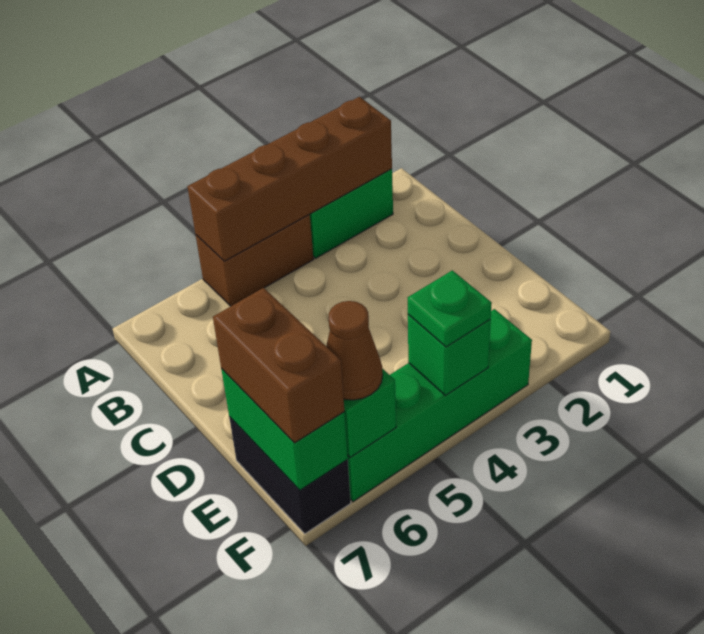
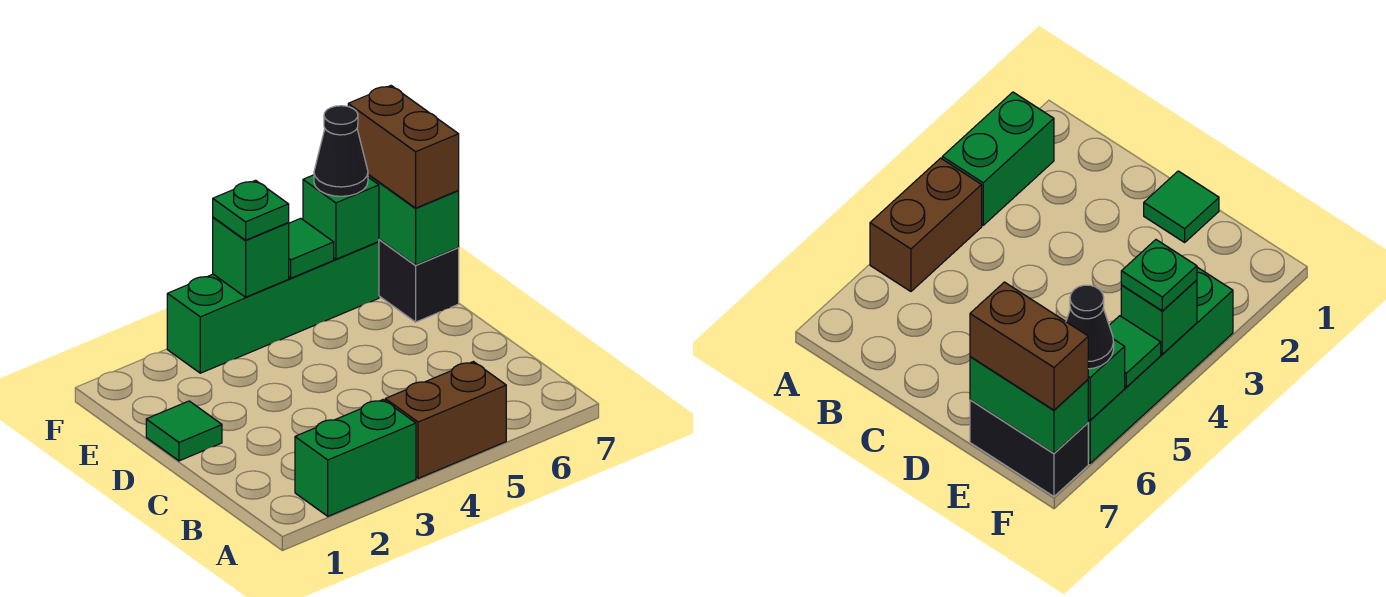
brown brick A2:A5 level 2 -> none
none -> green tile D1 level 1
none -> green tile F5 level 2
brown cone F6 level 3 -> black cone F6 level 3

